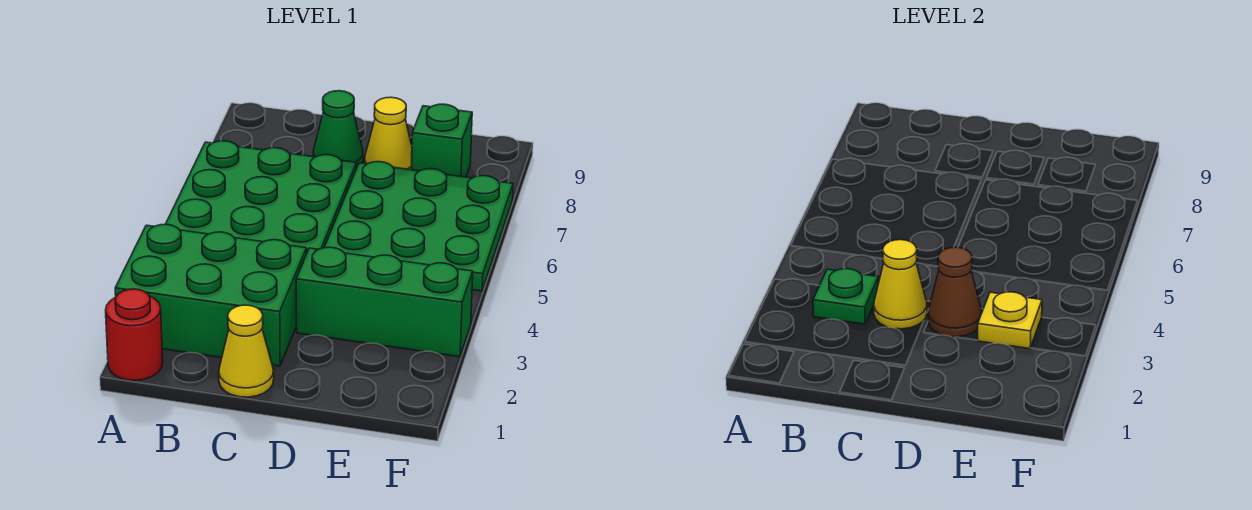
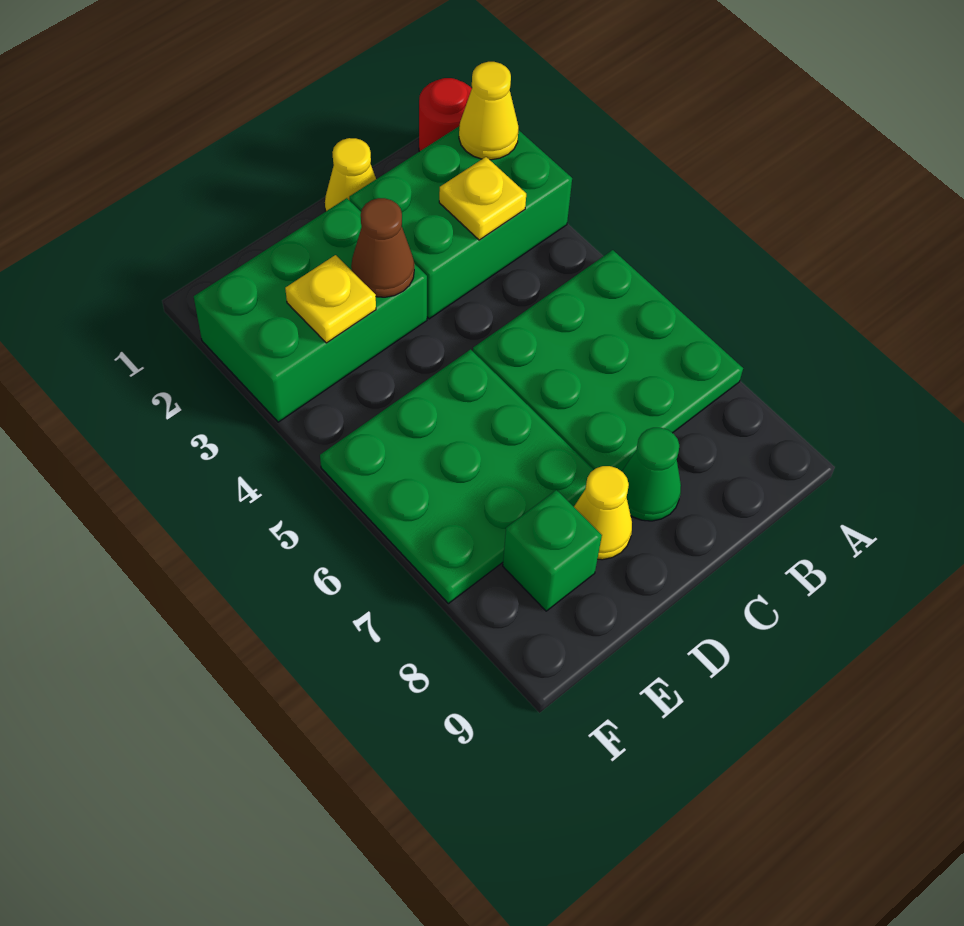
green plate B3 level 2 -> yellow plate B3 level 2
yellow cone C3 level 2 -> yellow cone A2 level 2
green brick D3:F3 level 1 -> green brick D2:F3 level 1

